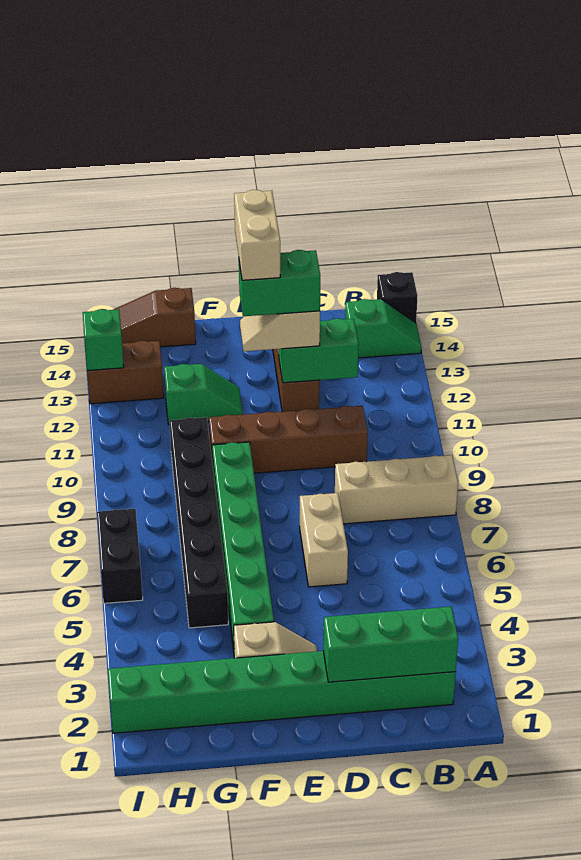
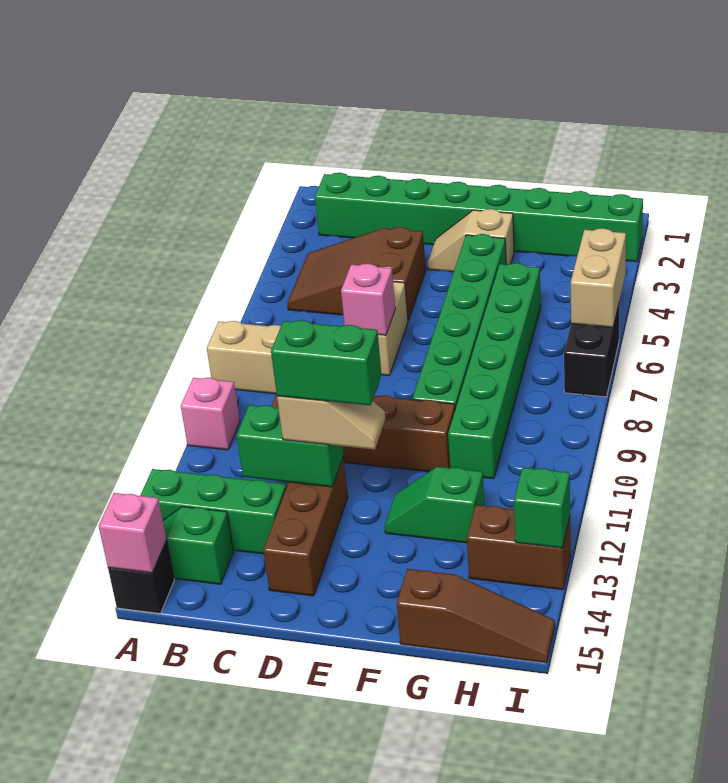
none -> pink brick A10 level 1
none -> pink brick A15 level 2
green brick B2:D2 level 2 -> green brick A13:C13 level 1
none -> brown slope B4:D5 level 1 top D
none -> pink brick D7 level 2
tan brick E12:E13 level 5 -> tan brick I5:I6 level 2
black brick G5:G10 level 1 -> green brick G5:G10 level 1

